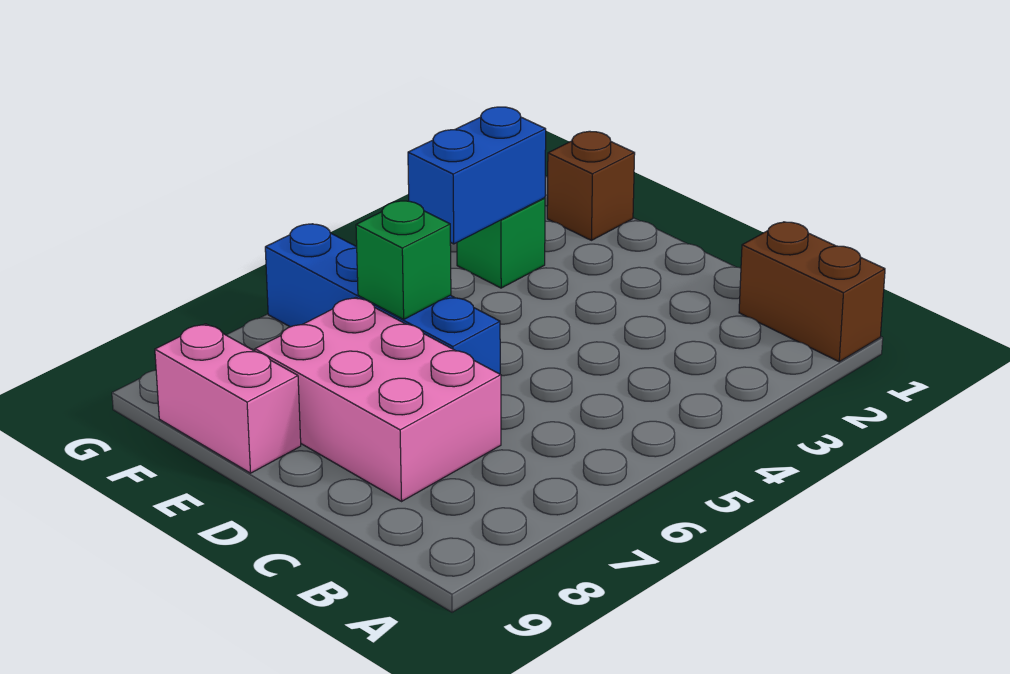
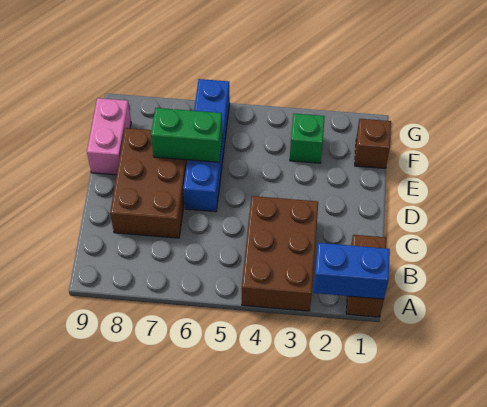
none -> brown brick A3:C4 level 1
pink brick C7:E8 level 1 -> brown brick C7:E8 level 1
green brick E6 level 2 -> green brick E6:E7 level 2
blue brick F3:F4 level 2 -> blue brick A1:A2 level 2

